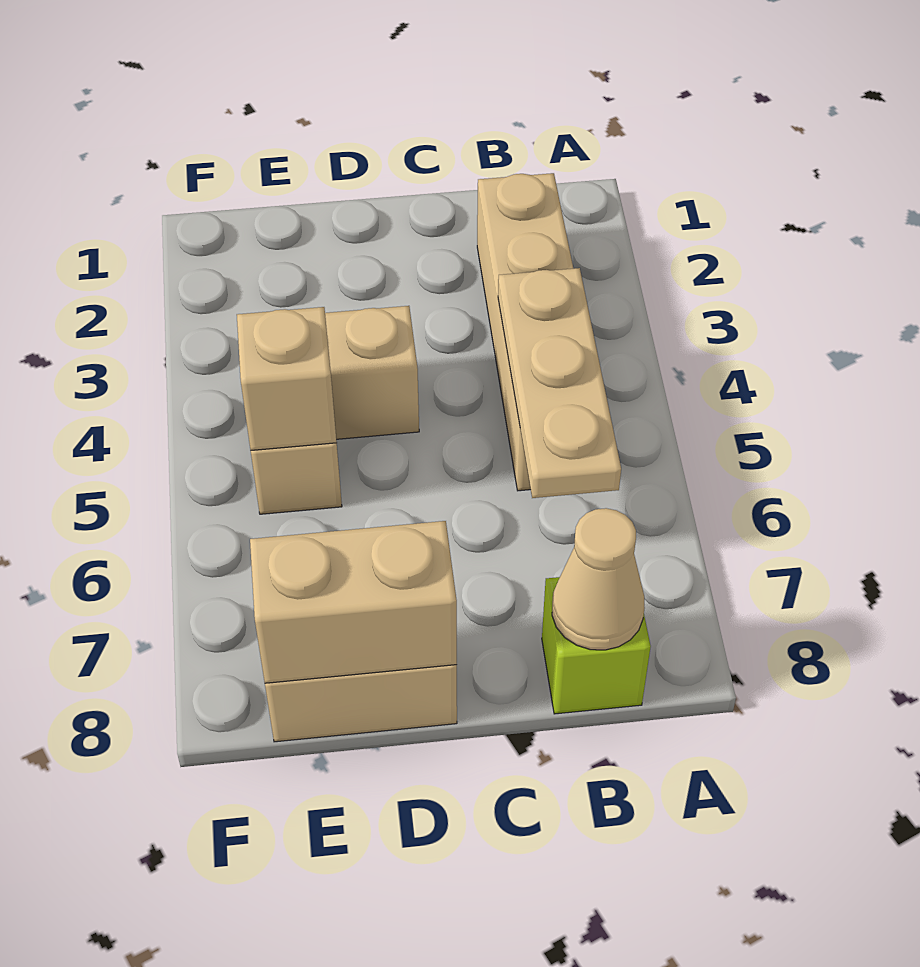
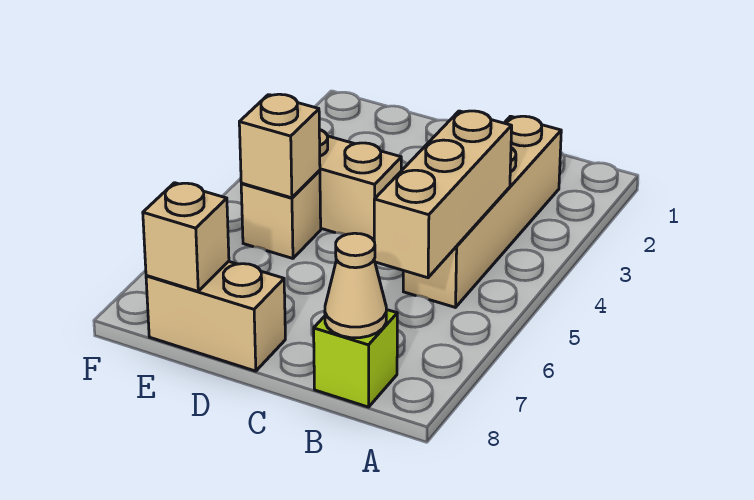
tan plate B4:B6 level 2 -> tan brick B4:B6 level 2
tan brick D8:E8 level 2 -> tan brick E8 level 2

